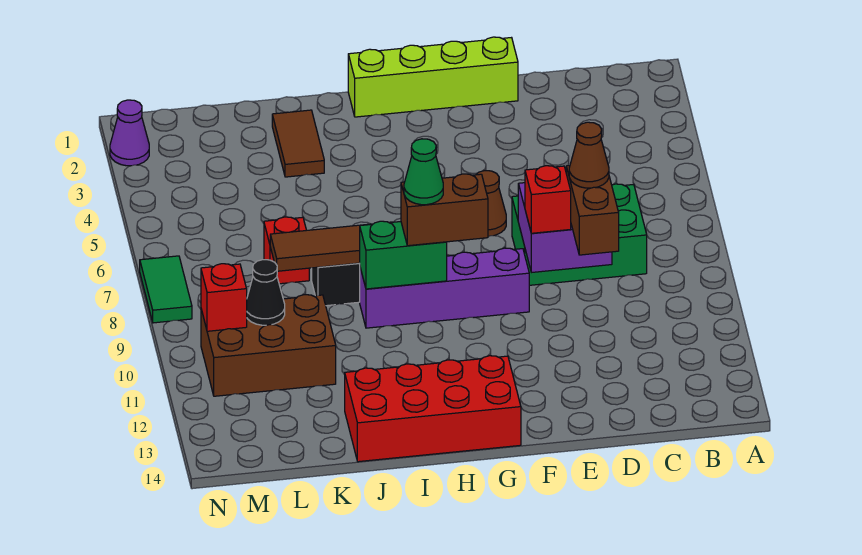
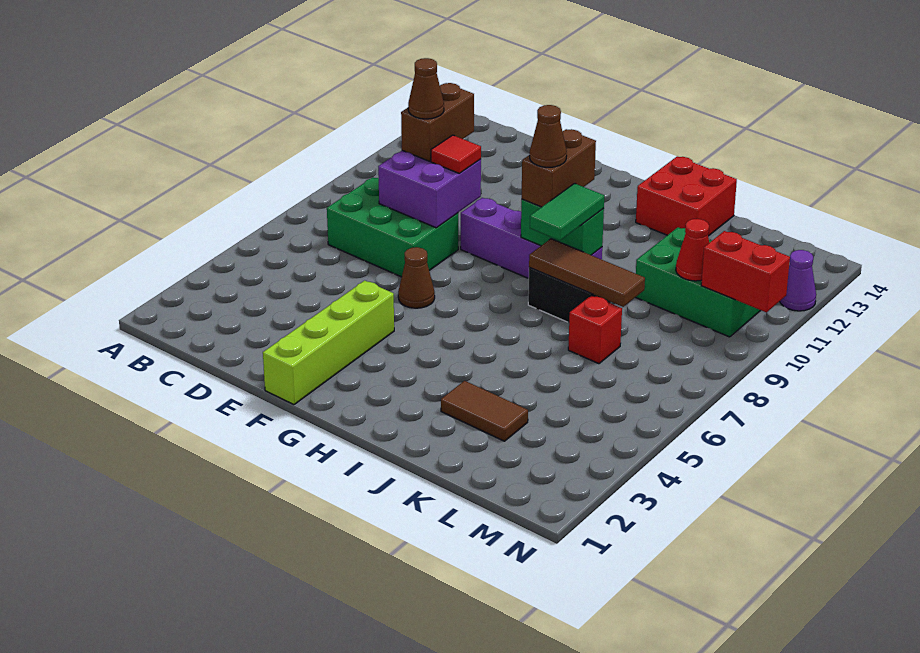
lime brick E1:H1 level 1 -> lime brick F1:F4 level 1
red brick E9 level 3 -> red tile E9 level 3
brown brick G9:H9 level 3 -> brown brick H9:H10 level 3
red brick G13:J14 level 1 -> red brick I13:J14 level 1
green cone H9 level 4 -> brown cone H9 level 4
brown tile J2:J3 level 1 -> brown tile J3:K3 level 1
brown brick K10:M11 level 1 -> green brick K10:M11 level 1
black cone L10 level 2 -> red cone L10 level 2
red brick M10 level 2 -> red brick M10:N10 level 2
purple cone N2 level 1 -> purple cone N12 level 1
green tile N7:N8 level 1 -> green tile I8:I9 level 3

